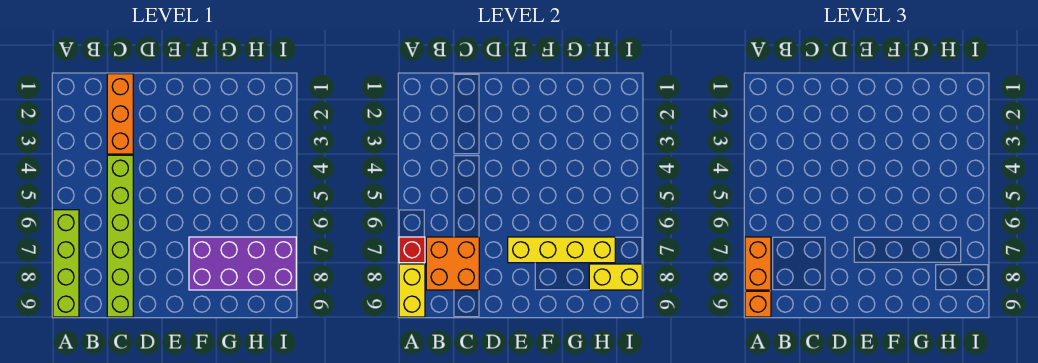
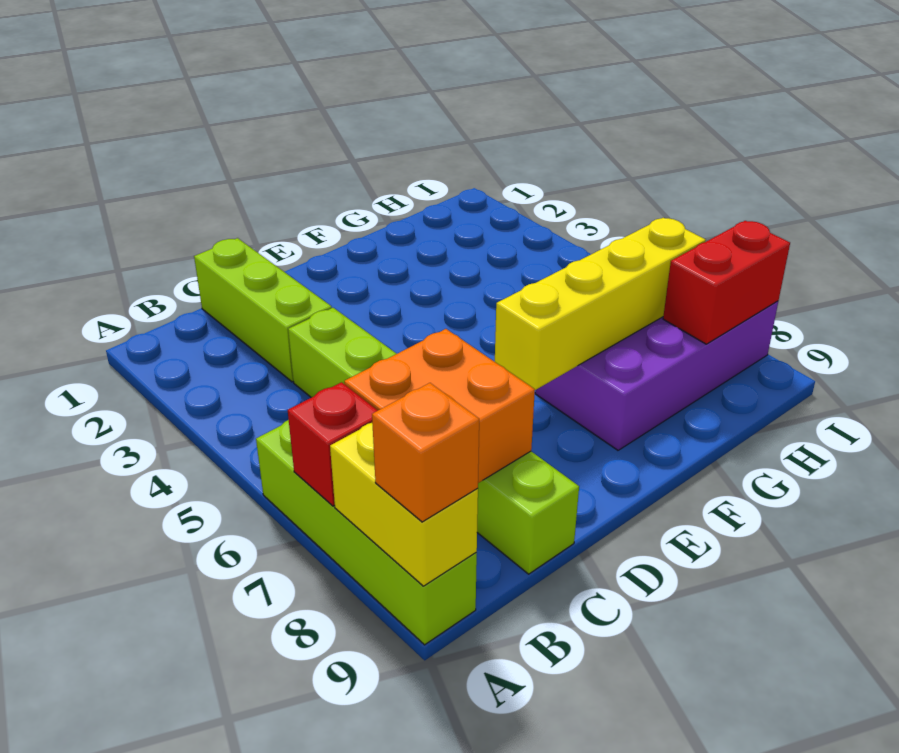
orange brick A7:A8 level 3 -> none
orange brick C1:C3 level 1 -> lime brick C1:C3 level 1
yellow brick H8:I8 level 2 -> red brick H8:I8 level 2

